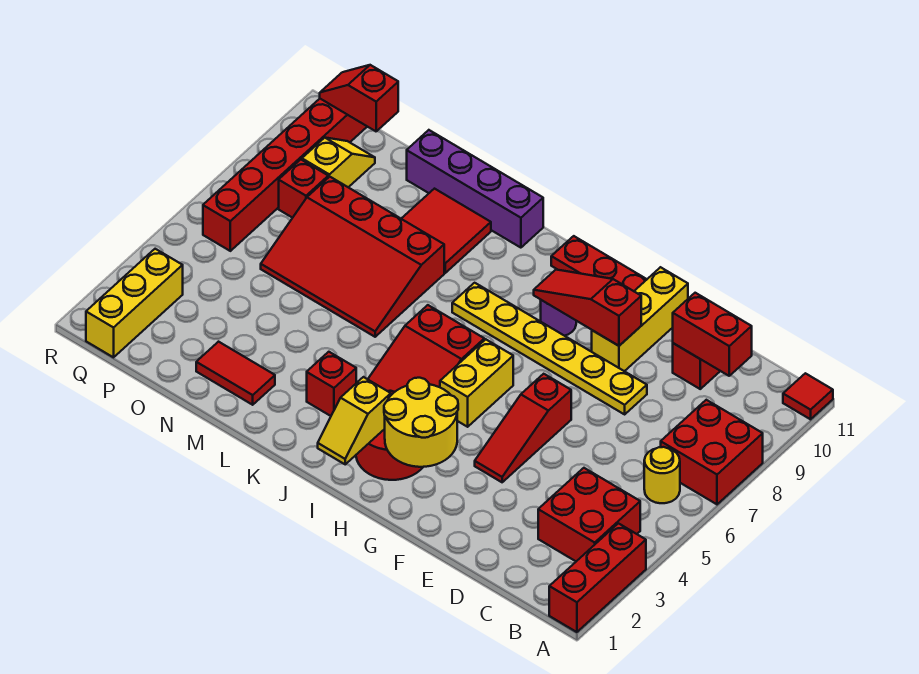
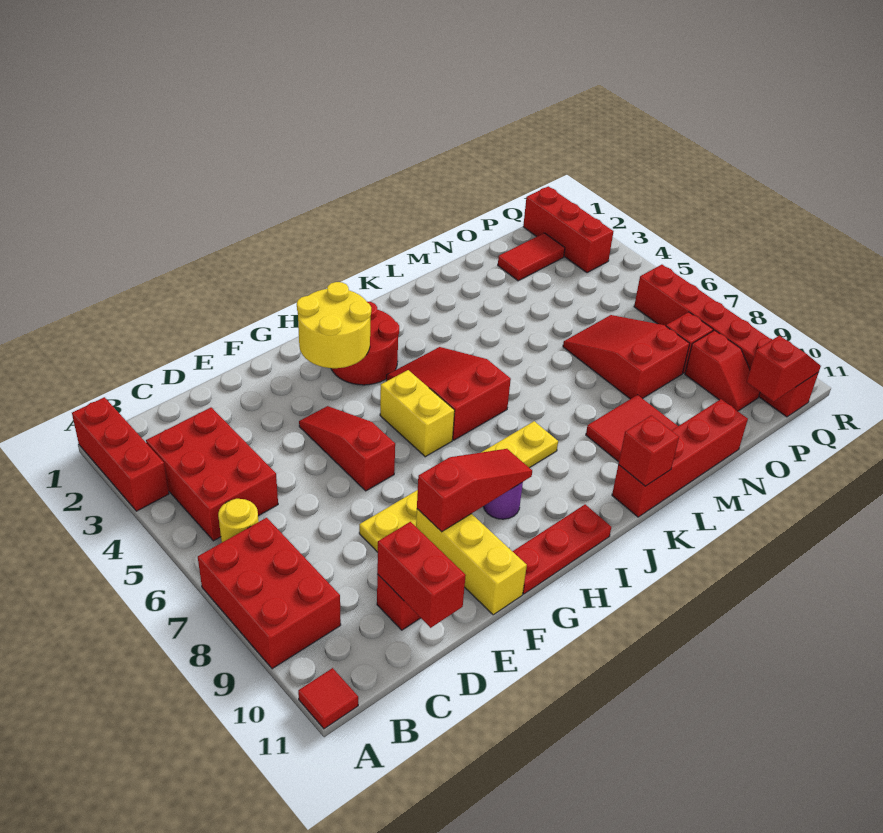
red brick A7:B8 level 1 -> red brick A7:B9 level 1
red brick B3:C4 level 1 -> red brick B3:C5 level 1
red brick C10:D10 level 2 -> red brick D10:D11 level 2
yellow slope I1:I2 level 2 top 2 -> none
red brick K3 level 1 -> red brick K11 level 2
purple brick K11:N11 level 1 -> red brick K11:N11 level 1
red slope L6:O8 level 1 top 8 -> red slope N6:O8 level 1 top 8
red tile M2:N2 level 1 -> red tile O2:P2 level 1
yellow slope P9:P10 level 1 top 9 -> red slope P9:P10 level 1 top 9
yellow brick Q1:Q3 level 1 -> red brick Q1:Q3 level 1

